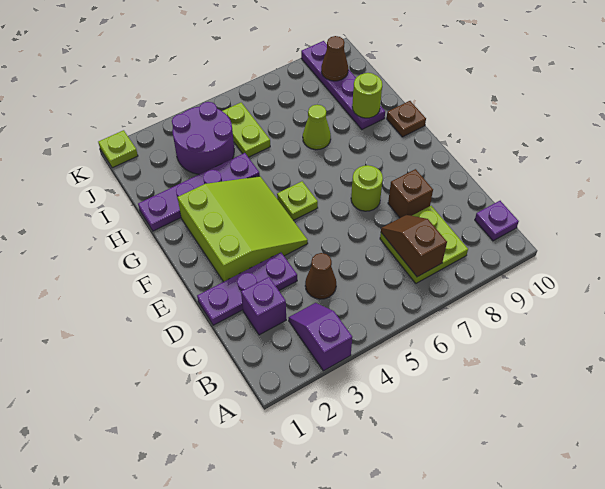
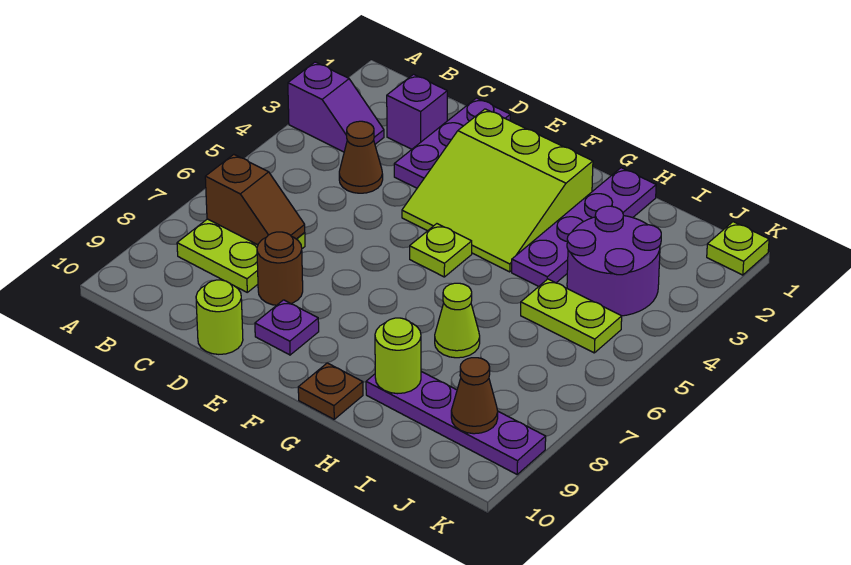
purple plate B10 level 1 -> purple plate E9 level 1
brown brick D8 level 1 -> brown round brick D8 level 1
lime round brick E7 level 1 -> lime round brick D10 level 1

